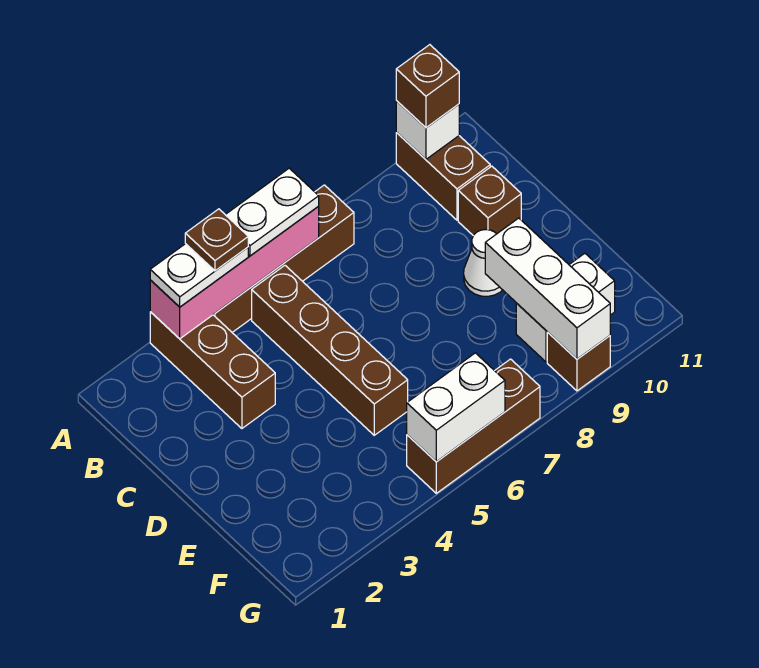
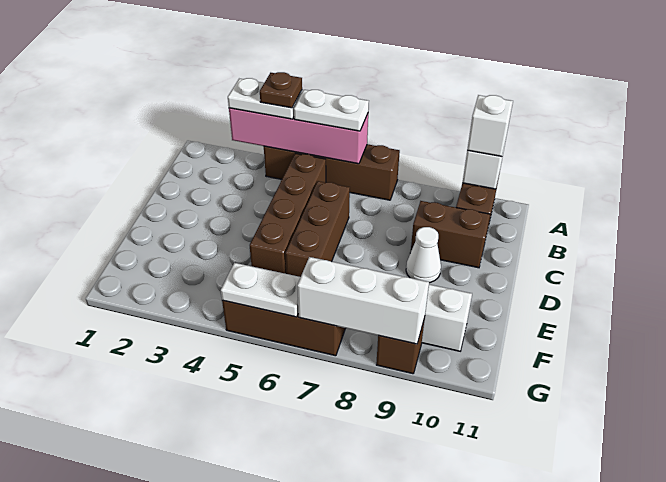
brown brick A3:C3 level 1 -> brown brick C6:E6 level 1
brown brick A10 level 3 -> white brick A10 level 3
brown brick C10 level 1 -> brown brick C9:C10 level 1
white brick E9:G9 level 2 -> white brick G7:G9 level 2
white brick G5:G6 level 2 -> white plate G5:G6 level 2

